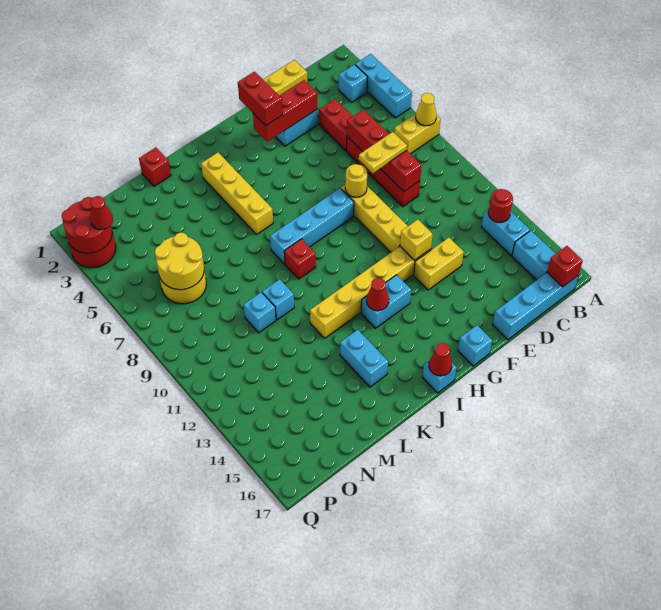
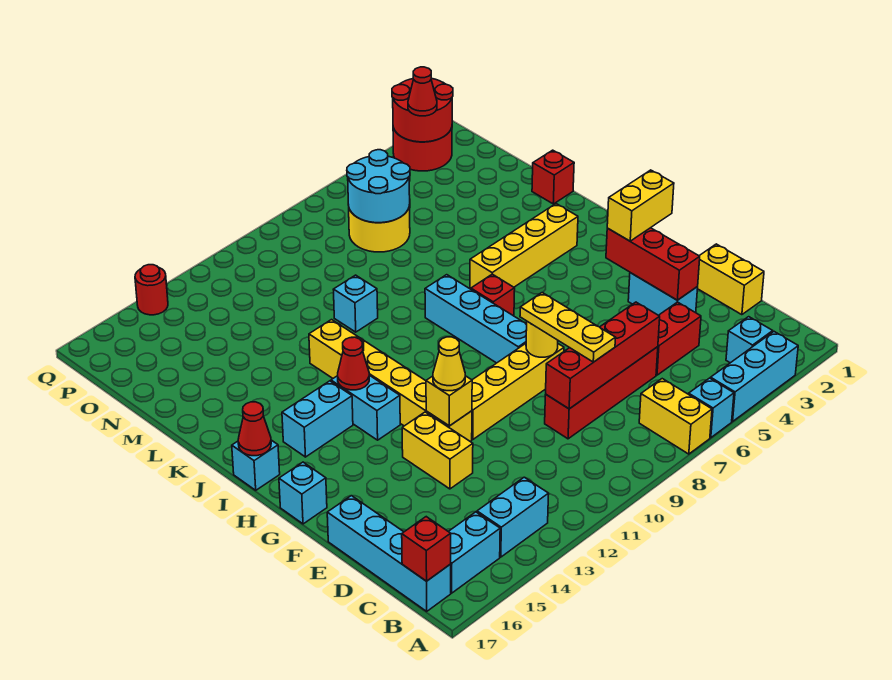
yellow cone A7 level 2 -> yellow cone F12 level 3
red round brick B13 level 2 -> red round brick Q14 level 1
yellow plate D8:E8 level 3 -> yellow plate D8:F8 level 3
red brick G2:G3 level 3 -> yellow brick G2:G3 level 3
red brick J9 level 1 -> red brick I7 level 1
cyan brick K14:K15 level 1 -> cyan brick I14:I15 level 1
cyan brick M10 level 1 -> cyan brick A6 level 1
yellow round brick N6:O7 level 2 -> cyan round brick N6:O7 level 2

